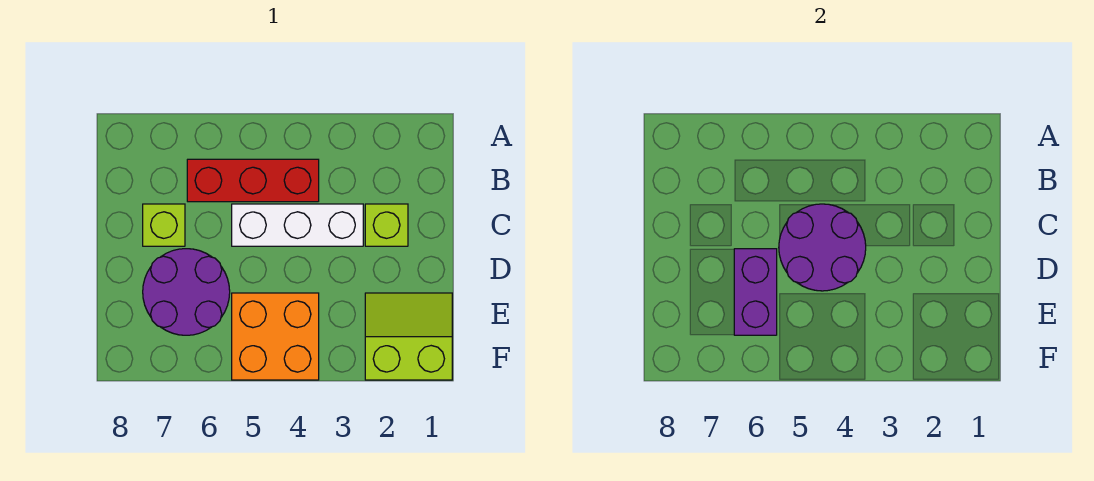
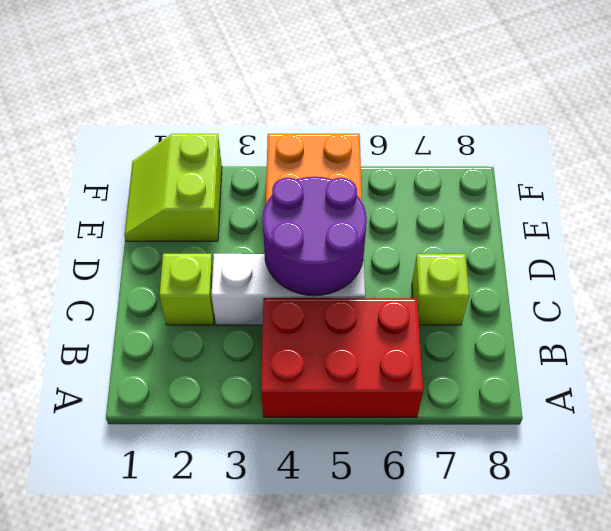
red brick B4:B6 level 1 -> red brick A4:B6 level 1
purple round brick D6:E7 level 1 -> none
purple brick D6:E6 level 2 -> none
lime slope E1:F2 level 1 top F -> lime slope E1:F2 level 1 top 2

